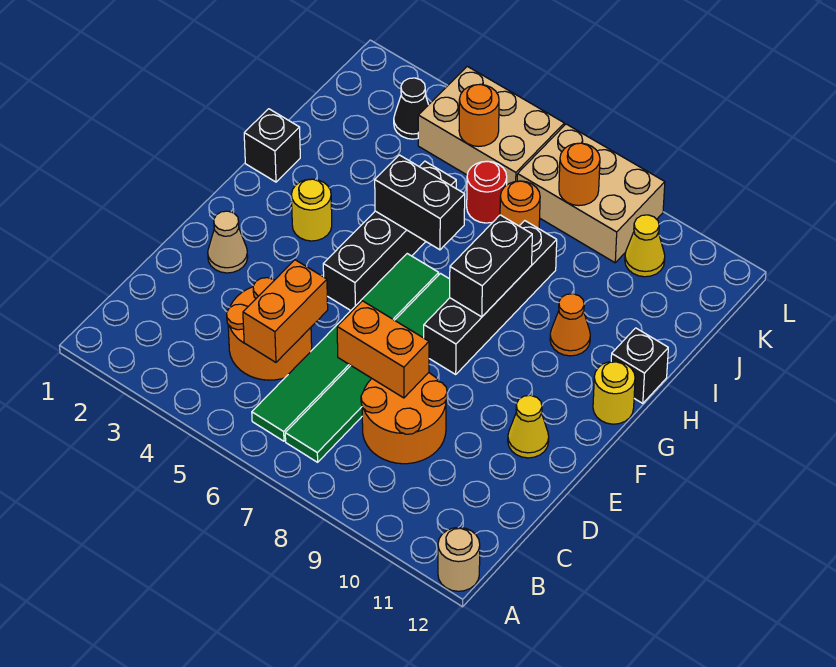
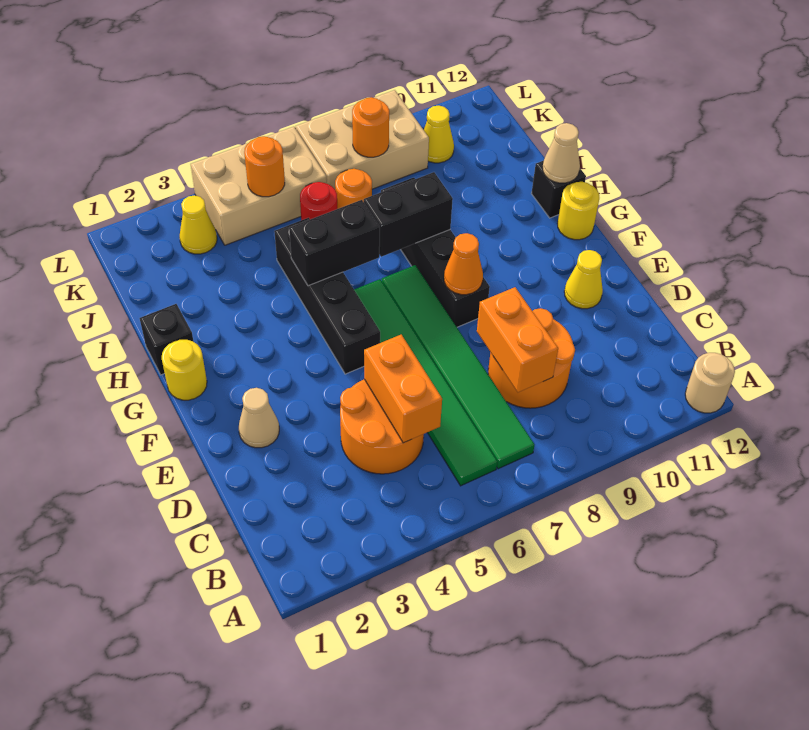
orange brick D7:D8 level 2 -> orange brick C8:D8 level 2
yellow round brick G3 level 1 -> yellow round brick G1 level 1
black brick G8:H8 level 2 -> black brick H7:H8 level 2
orange cone H10 level 1 -> orange cone F8 level 2
none -> tan cone H12 level 2
black cone K3 level 1 -> yellow cone K3 level 1

